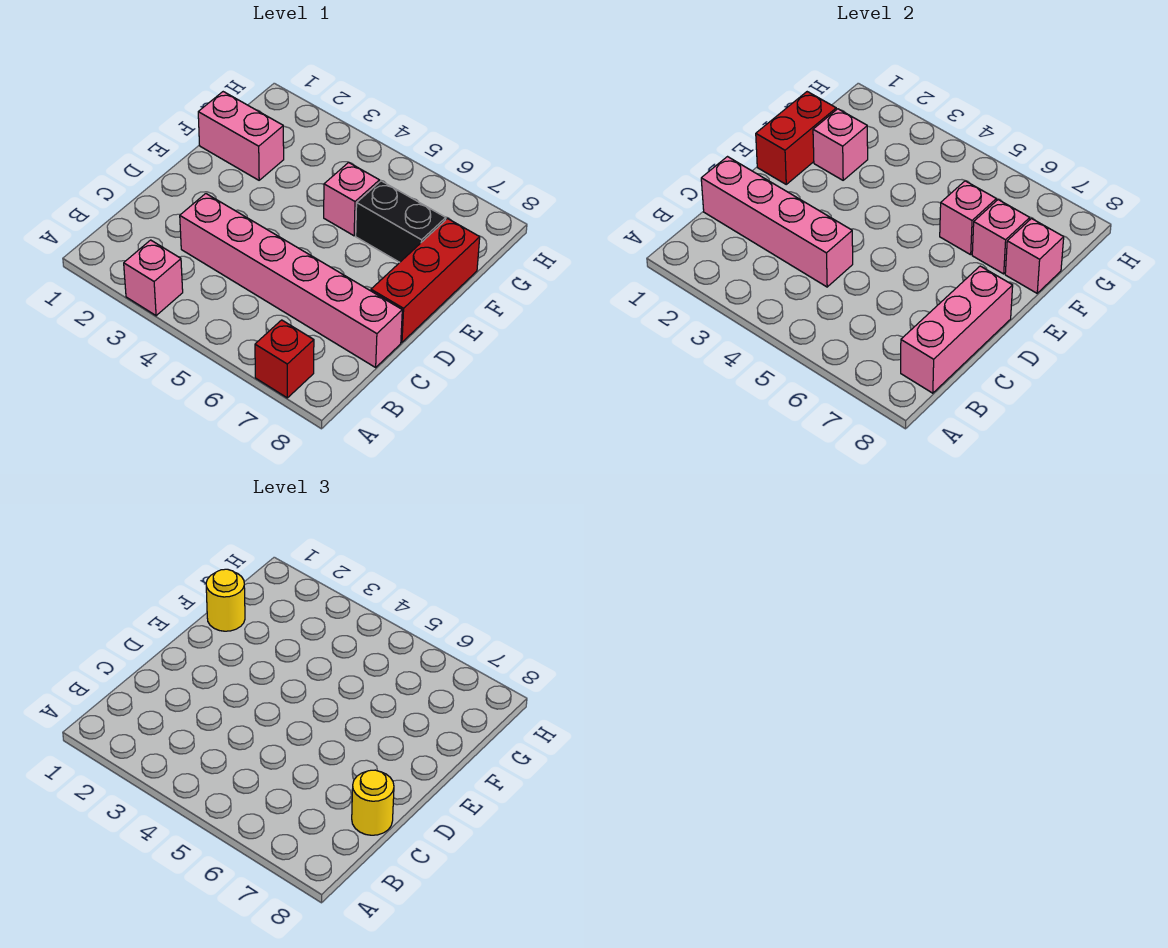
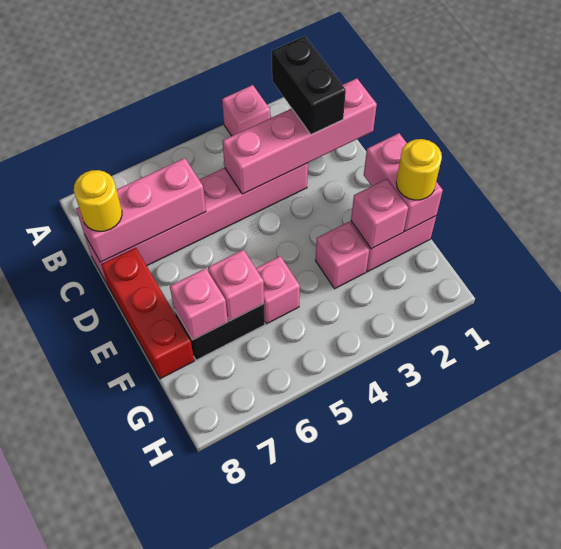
red brick A7 level 1 -> none
none -> black brick B2:C2 level 3
pink brick B8:D8 level 2 -> pink brick C6:C8 level 2
red brick E1:F1 level 2 -> pink brick E1:F1 level 2
pink brick F8 level 2 -> pink brick F3 level 1

